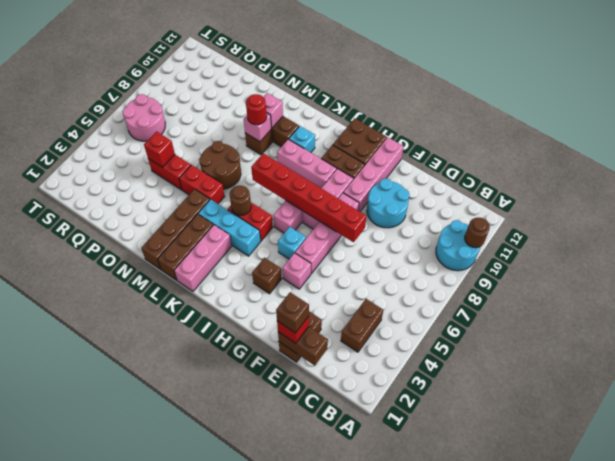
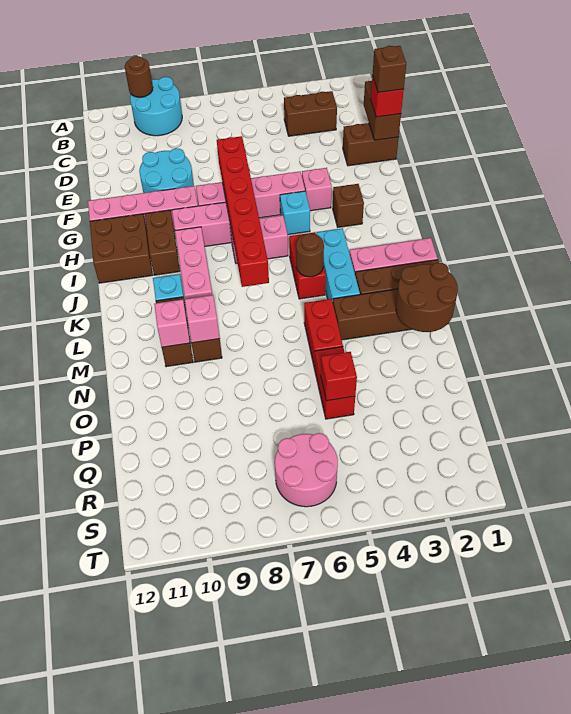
brown round brick M6:N7 level 1 -> brown round brick M1:N2 level 2
red round brick M9 level 3 -> none

